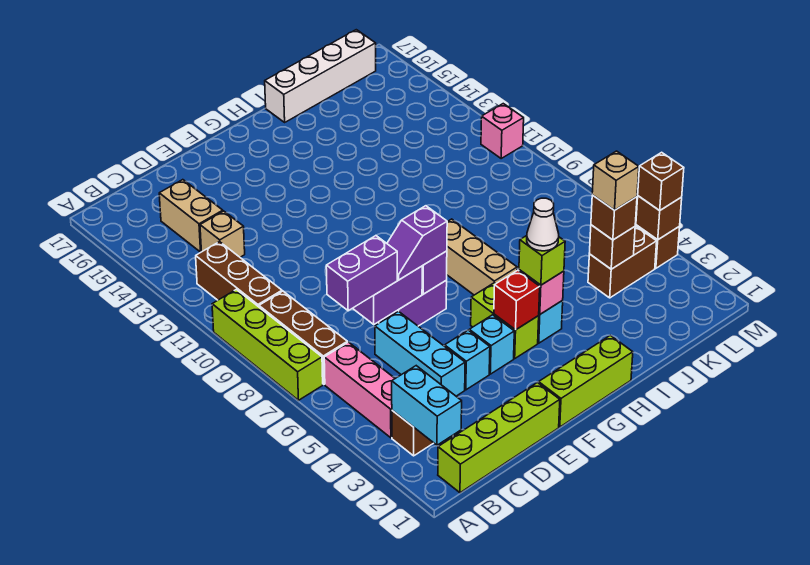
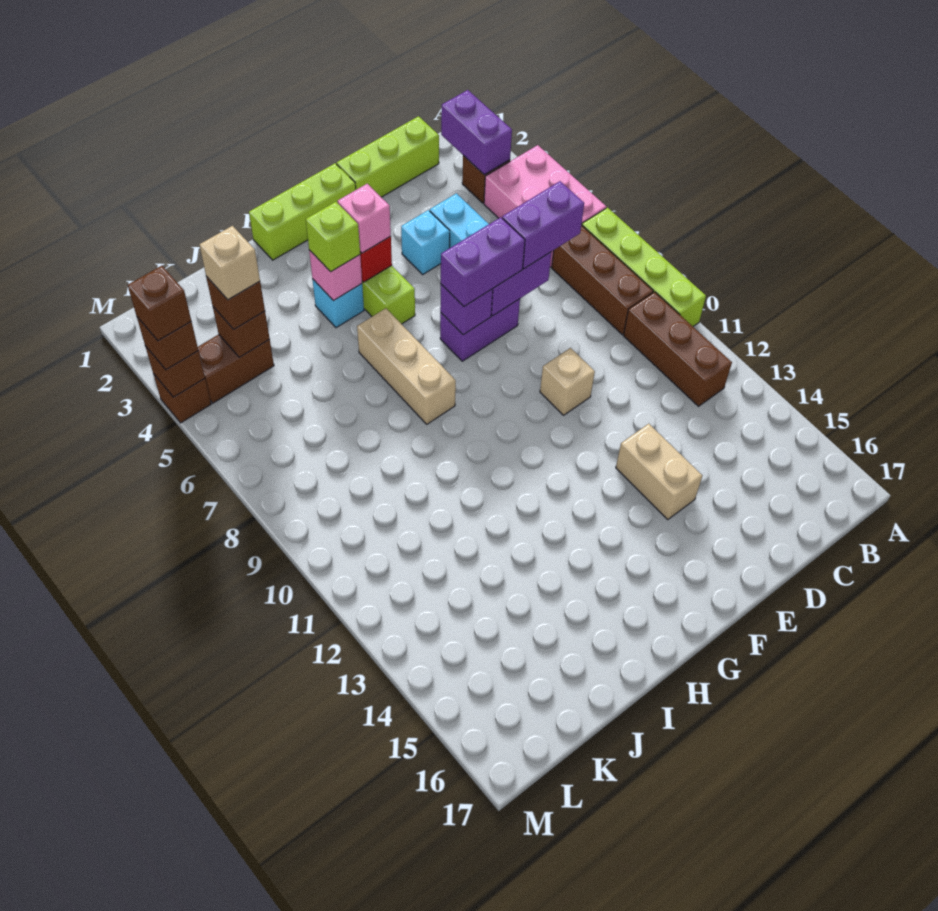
lime brick B1:E1 level 1 -> lime brick C1:E1 level 1
cyan brick B2:B3 level 2 -> purple brick B2:B3 level 2
pink brick B4:B6 level 1 -> pink brick A4:B6 level 1
tan brick C13 level 1 -> tan brick E10 level 1
tan brick C14:C15 level 1 -> tan brick E13:E14 level 1
purple slope E7:F7 level 3 top F -> purple brick E7:F7 level 3
cyan brick F4 level 1 -> none
white cone H4 level 4 -> none
white brick I17:L17 level 1 -> none
none -> brown brick M4 level 4
pink brick M11 level 1 -> pink brick G4 level 3

